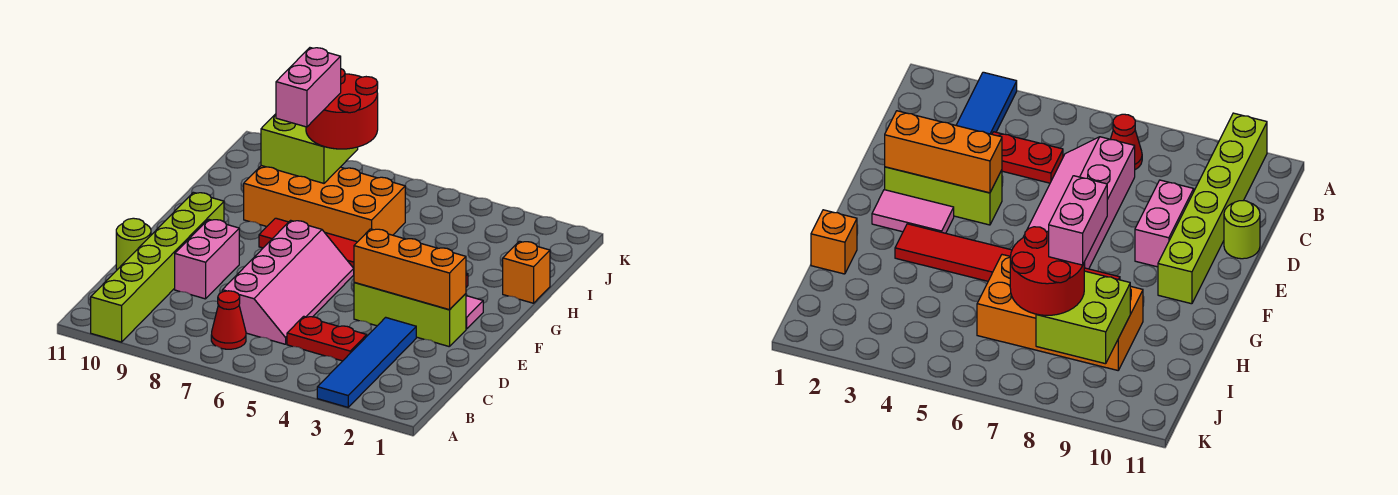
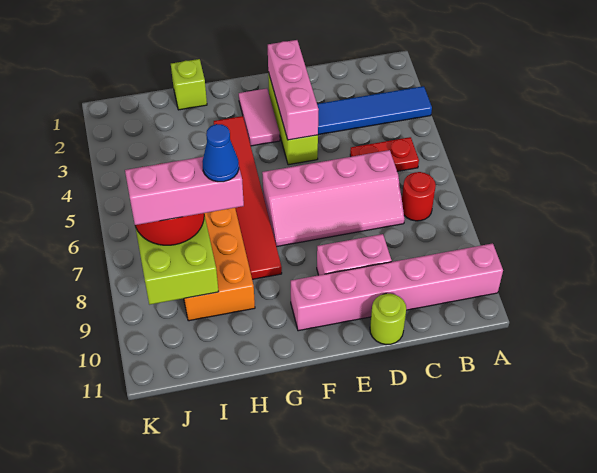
lime brick A10:F10 level 1 -> pink brick A10:F10 level 1
red cone B7 level 1 -> red round brick B7 level 1
red plate C4:C5 level 1 -> red plate B5:C5 level 1
pink slope C6:F7 level 1 top 7 -> pink slope C6:F7 level 1 top 6
orange brick E2:E4 level 2 -> pink brick E2:E4 level 2
orange brick H1 level 1 -> lime brick H1 level 1
pink brick H8:I8 level 4 -> pink brick H8:J8 level 4
none -> blue cone H8 level 5

